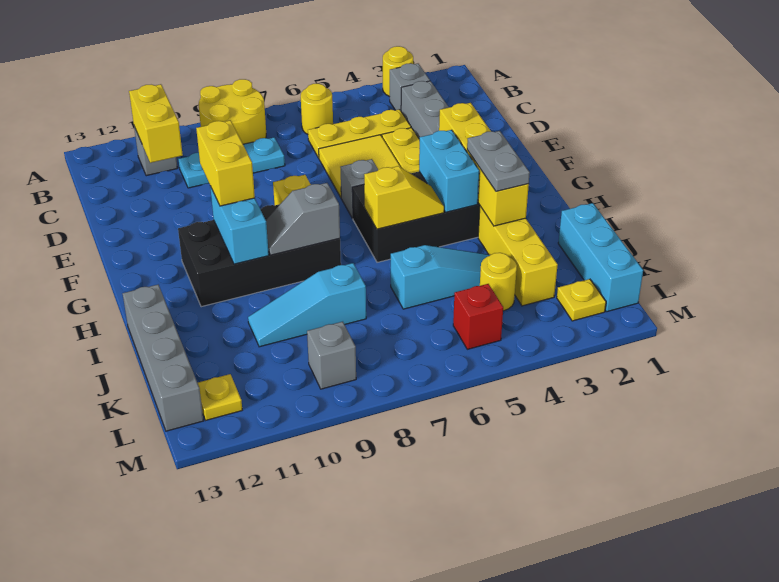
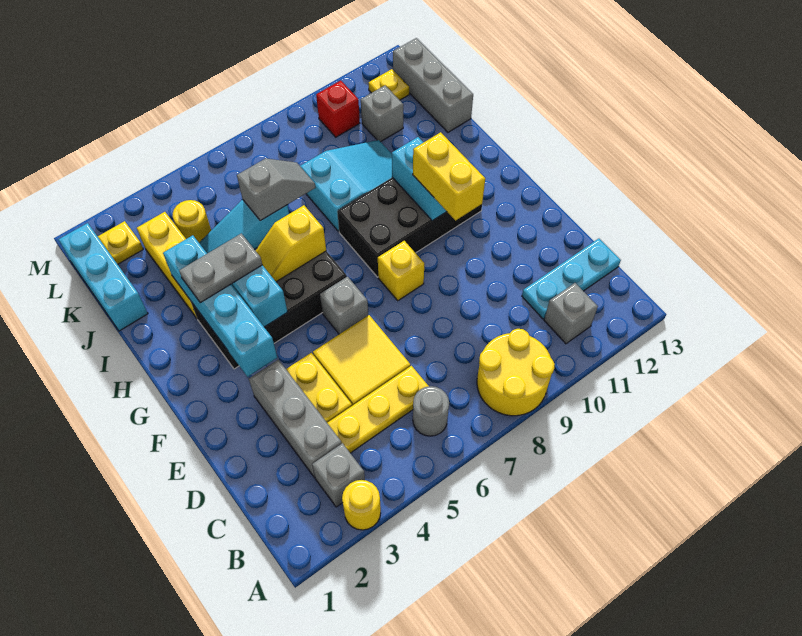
yellow round brick B6 level 1 -> grey round brick B6 level 1
yellow brick B11:C11 level 2 -> none
cyan plate C8:C10 level 1 -> cyan plate C11:C13 level 1
yellow brick F3:I3 level 2 -> cyan brick F3:I3 level 2
grey plate H3:I3 level 3 -> grey plate H3:H4 level 3
grey slope H8:H9 level 2 top 8 -> grey slope J6:J7 level 2 top 6
grey brick I13:L13 level 1 -> grey brick J13:L13 level 1
cyan slope J8:J10 level 1 top 8 -> cyan slope I8:J10 level 1 top 8
red brick L5 level 1 -> red brick L10 level 1
grey brick L9 level 1 -> grey brick K11 level 1

